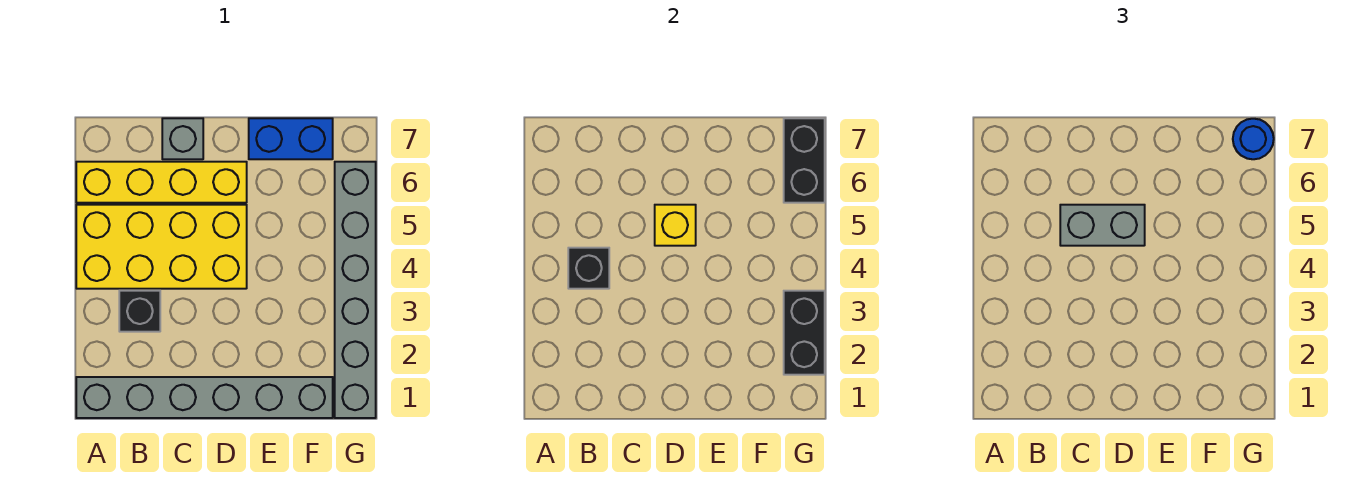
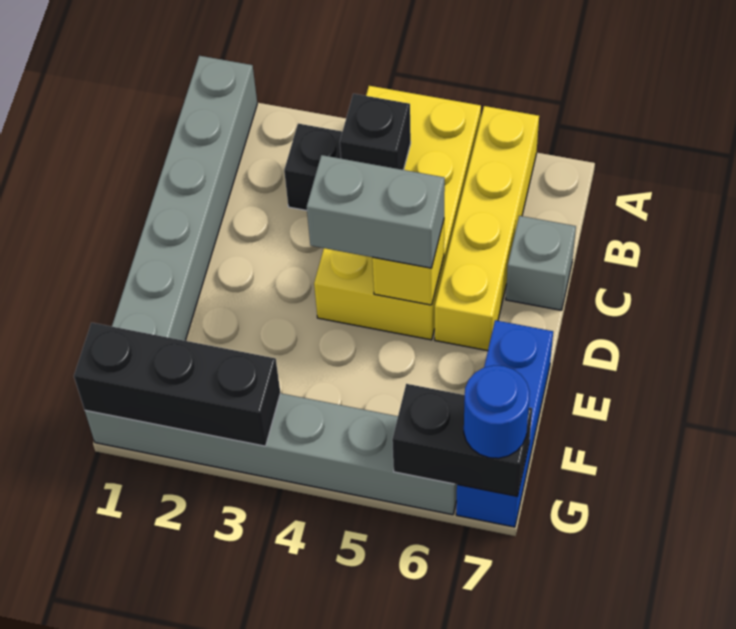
grey brick C5:D5 level 3 -> grey brick D4:D5 level 3
blue brick E7:F7 level 1 -> blue brick E7:G7 level 1
black brick G2:G3 level 2 -> black brick G1:G3 level 2

